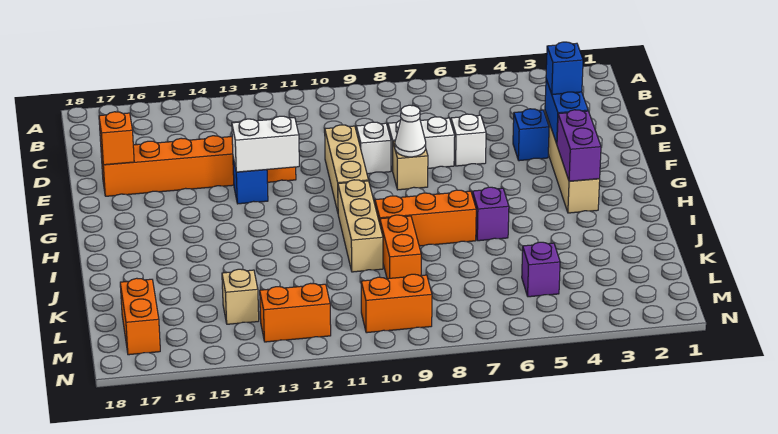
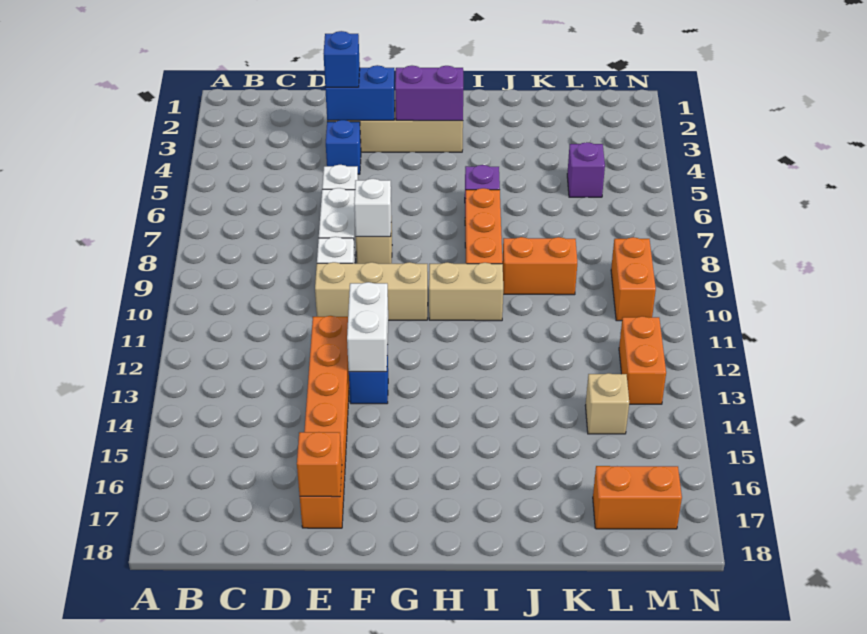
white cone F8 level 2 -> white brick F8 level 2
tan brick H10:J10 level 1 -> tan brick H10:I10 level 1

